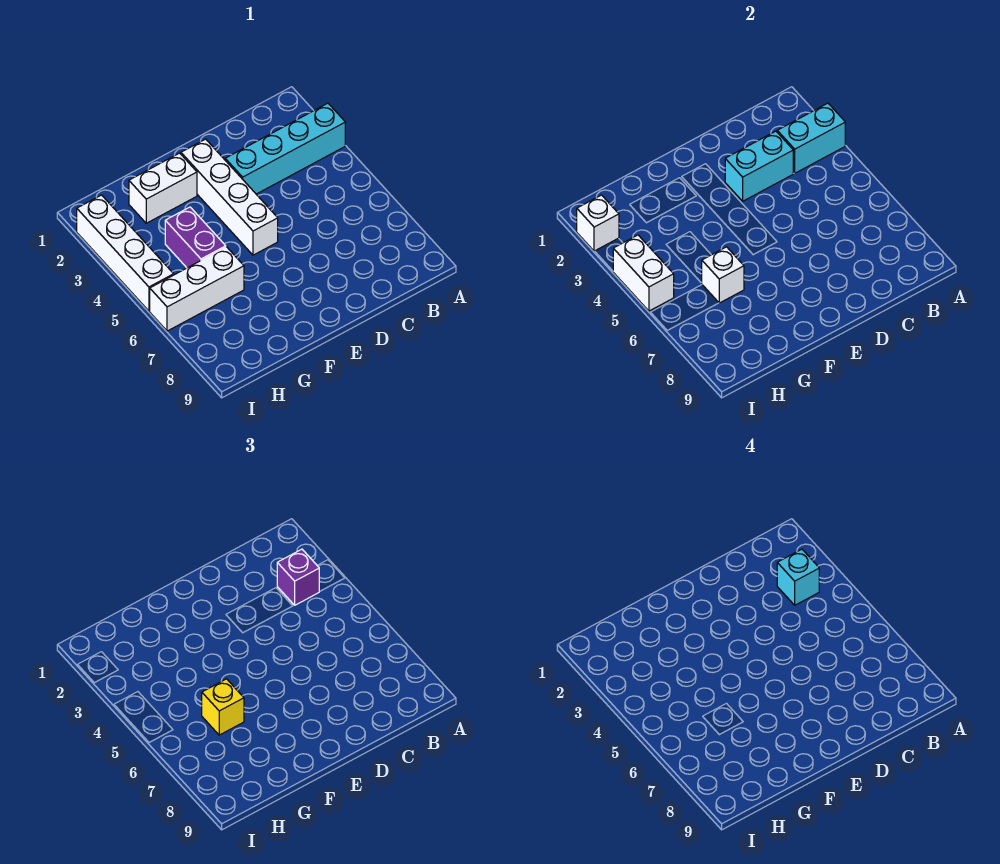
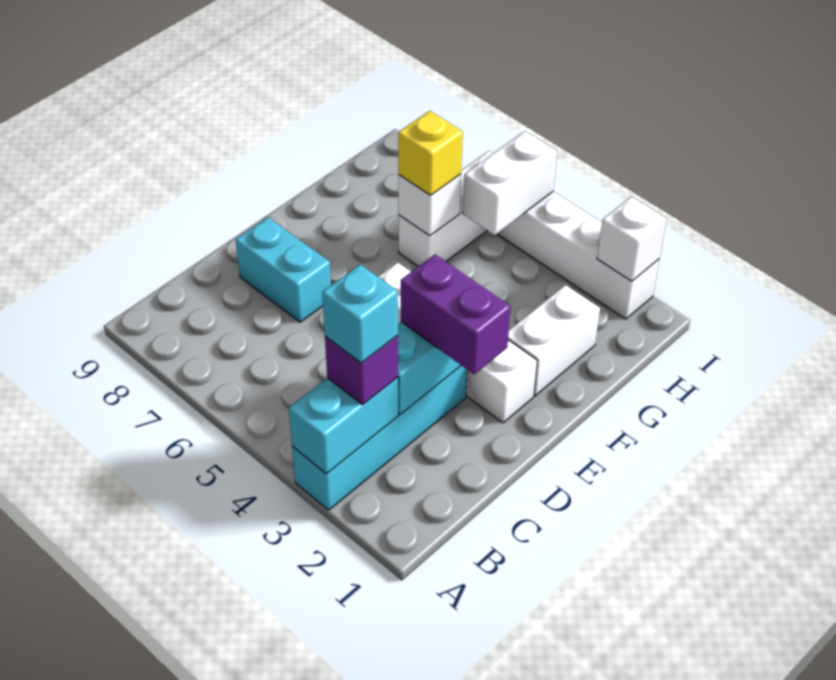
none -> cyan brick D7:D8 level 1
purple brick G4:G5 level 1 -> purple brick D2:D3 level 3
white brick I4:I5 level 2 -> white brick H5:I5 level 2

